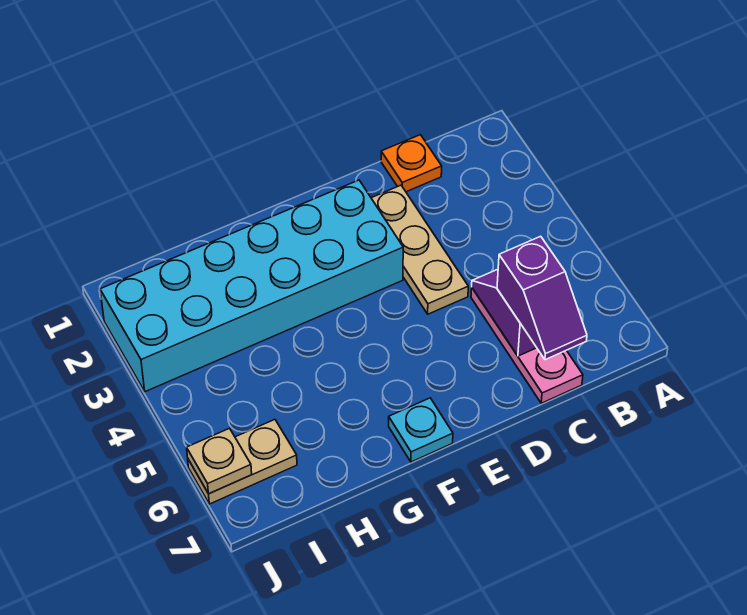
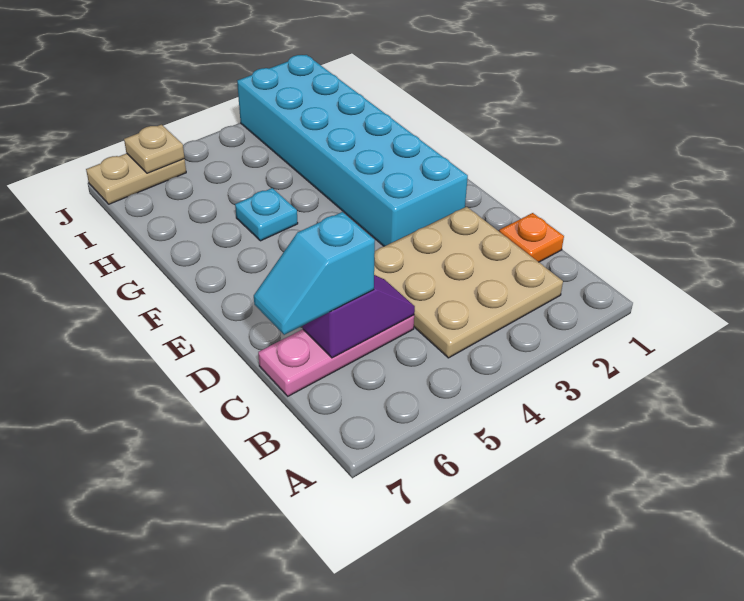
purple slope C6:C7 level 3 top 6 -> cyan slope C6:C7 level 3 top 6
tan plate D2:D4 level 1 -> tan plate B2:D4 level 1
cyan plate F7 level 1 -> cyan plate G5 level 1
tan plate I6:J6 level 1 -> tan plate J6:J7 level 1

